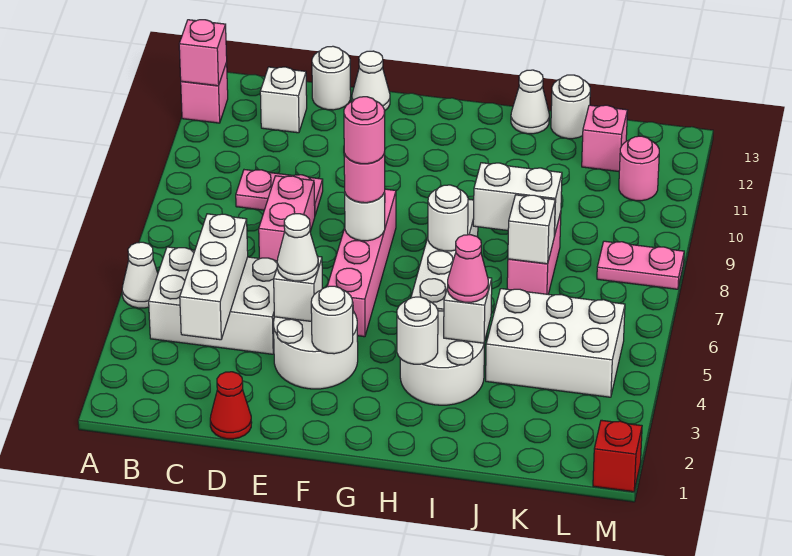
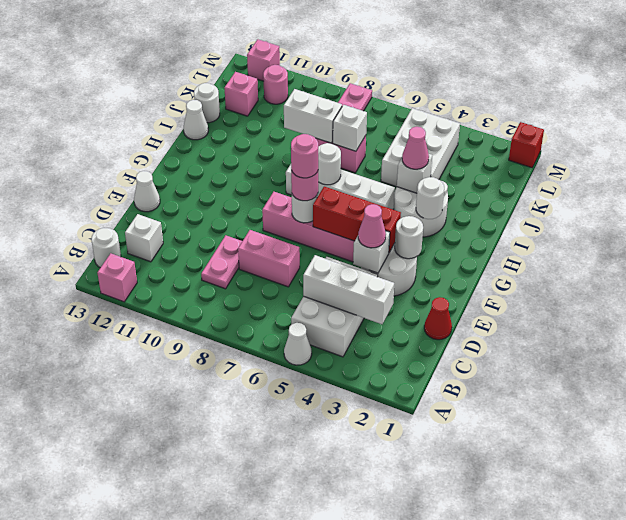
pink brick A12 level 2 -> pink brick M12 level 1
white round brick D13 level 1 -> white round brick B13 level 1
white cone E4 level 3 -> pink cone E4 level 3
none -> red brick F4:F6 level 2
white brick I8:J8 level 2 -> white brick J8:J9 level 2

